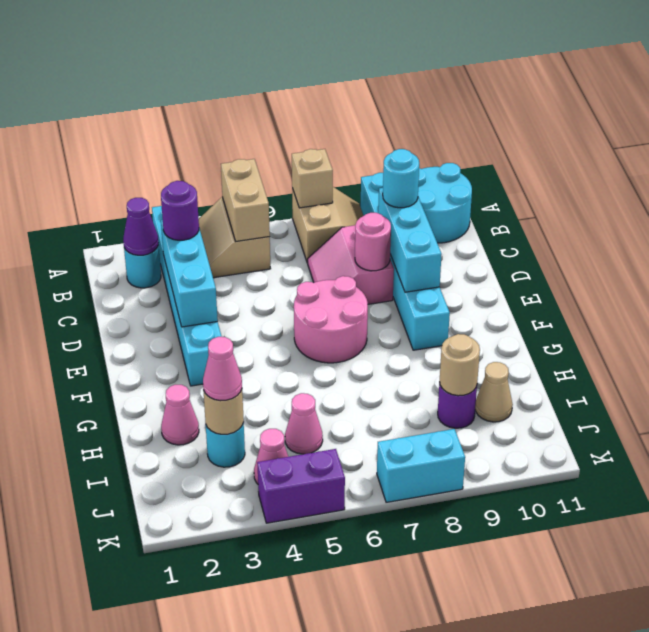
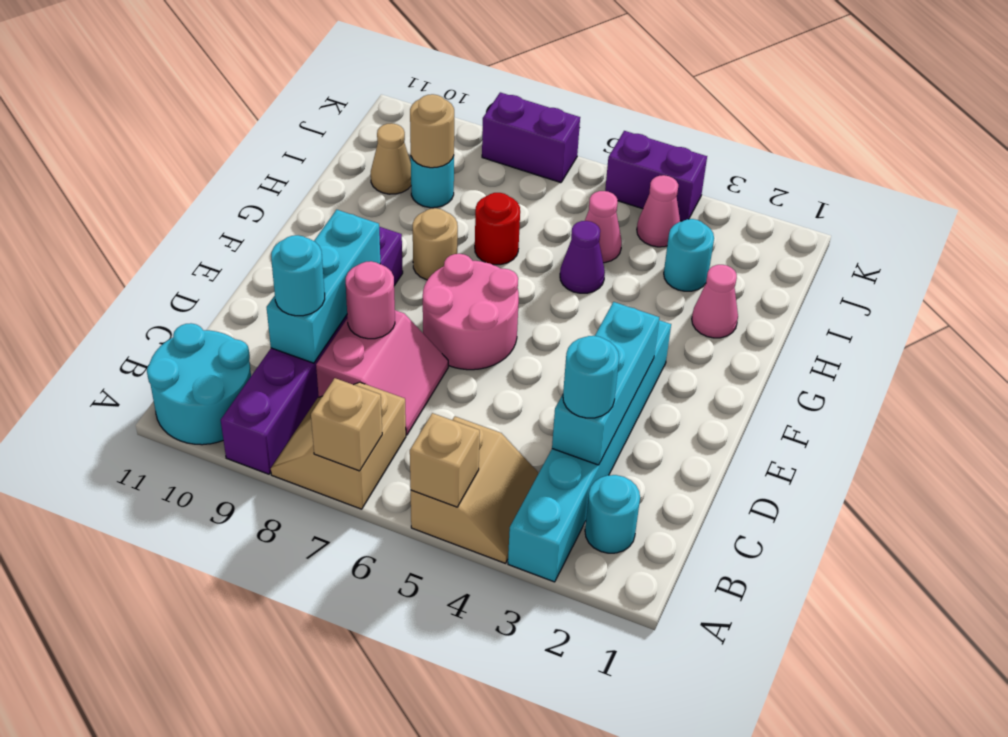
tan brick A5:B5 level 2 -> tan brick A5 level 2
cyan brick A9:F9 level 1 -> purple brick A9:F9 level 1
purple cone B2 level 2 -> purple cone H5 level 1
purple round brick C3 level 3 -> cyan round brick C3 level 3
none -> red round brick H7 level 1
tan round brick I3 level 2 -> tan round brick G8 level 1
pink cone I3 level 3 -> none
purple round brick I9 level 1 -> cyan round brick I9 level 1
cyan brick K7:K8 level 1 -> purple brick K7:K8 level 1

